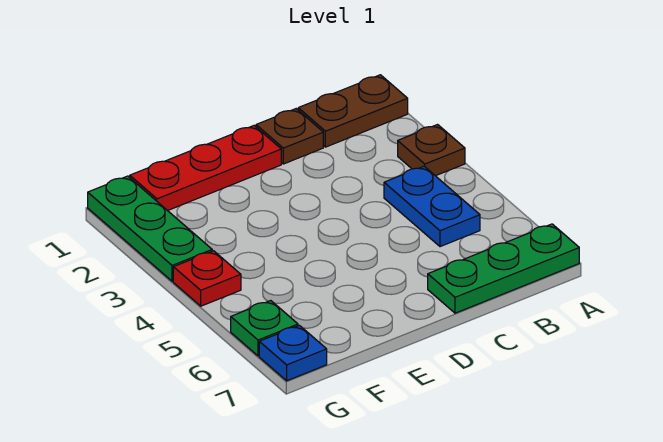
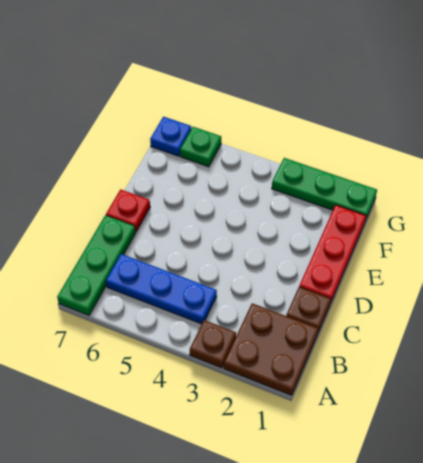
brown plate A1:B1 level 1 -> brown plate A1:B2 level 1
blue plate B4:B5 level 1 -> blue plate B4:B6 level 1
red plate G4 level 1 -> red plate D7 level 1

